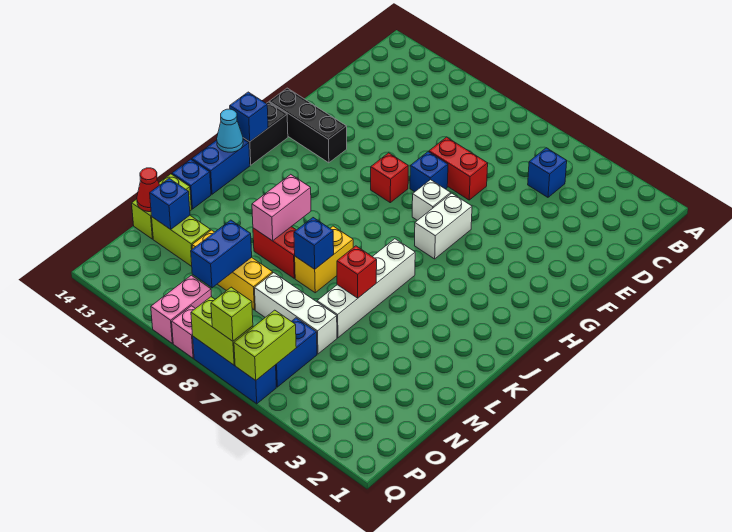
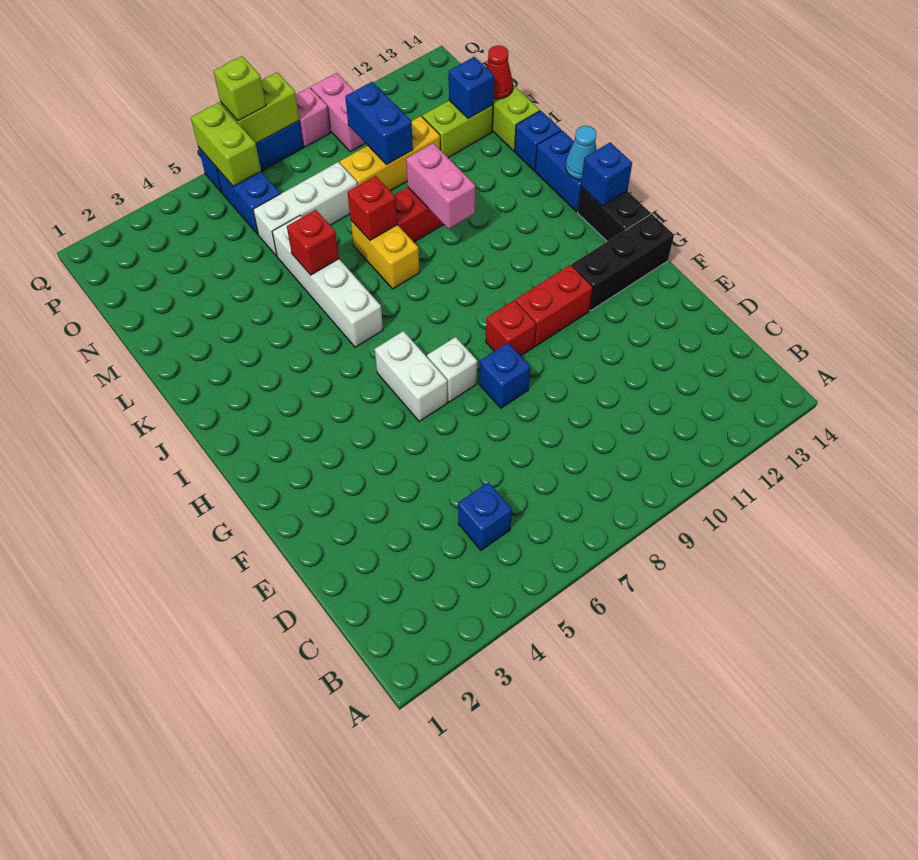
red brick E7:E8 level 1 -> red brick G10:G11 level 1
blue brick L8 level 2 -> red brick L8 level 2

